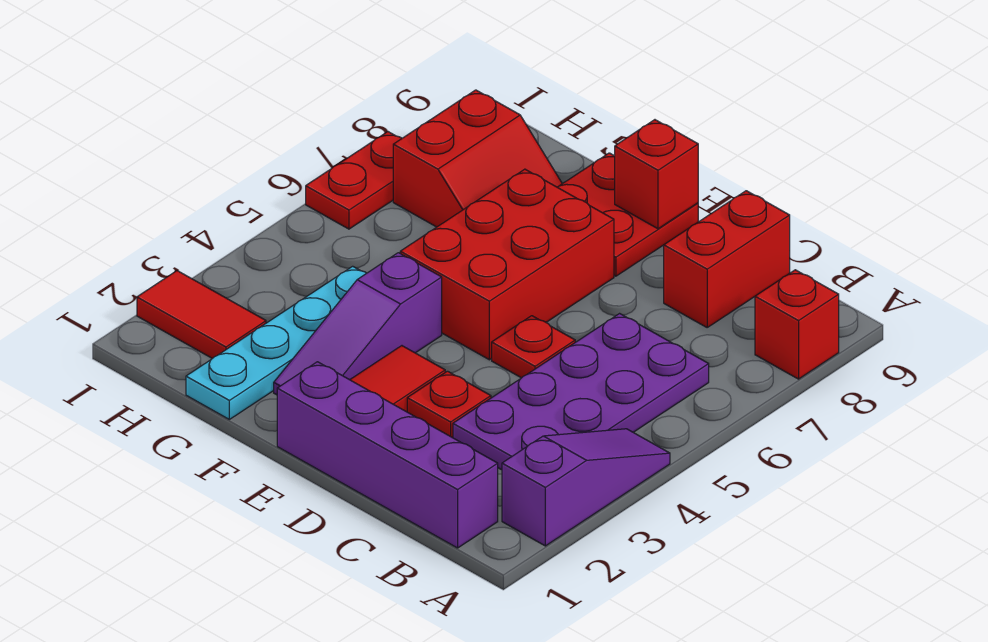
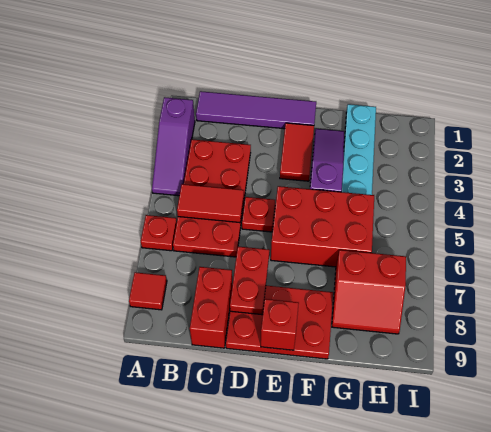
red brick A8 level 1 -> red tile A8 level 1
purple brick B1:E1 level 1 -> purple tile B1:E1 level 1
purple plate B3:C6 level 1 -> red plate B3:C6 level 1
red plate D3 level 1 -> red plate A6 level 1
red brick E5:F7 level 1 -> red brick E5:G6 level 1
red plate E8:F9 level 1 -> red plate D8:F9 level 1
red slope G7:H8 level 1 top H -> red slope G7:H8 level 1 top 7
red tile H2:I2 level 1 -> red tile B5:C5 level 2
red plate I6:I7 level 1 -> red plate D7:D8 level 2

